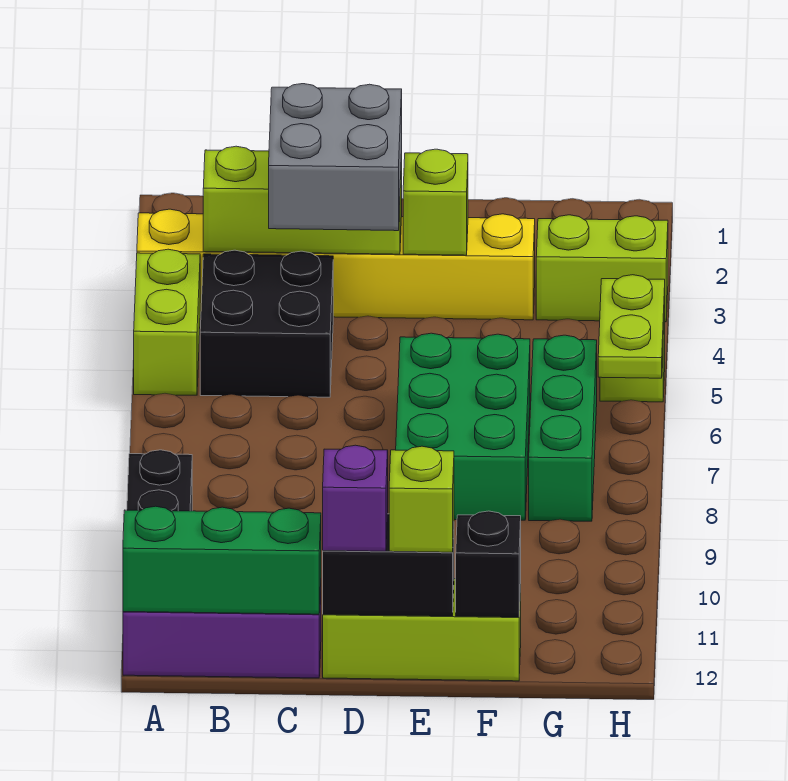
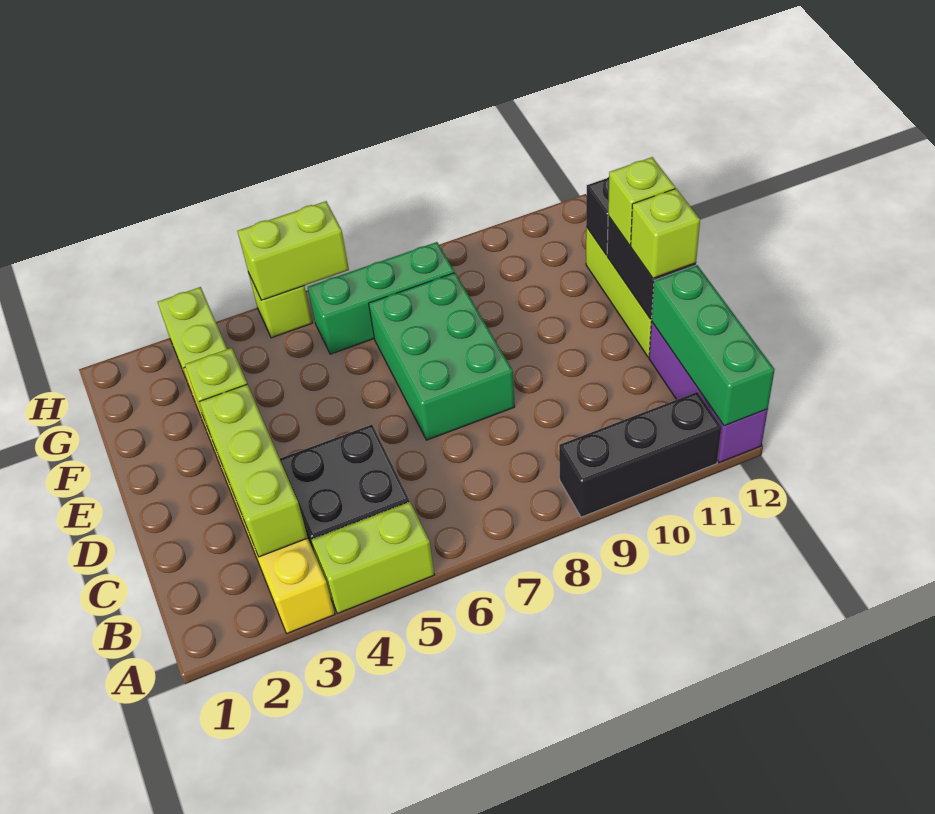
grey brick C3:D4 level 3 -> none
purple brick D12 level 3 -> lime brick D12 level 3
green brick E6:F8 level 1 -> green brick D7:F8 level 1
lime plate H5:H6 level 2 -> lime brick H5:H6 level 2

